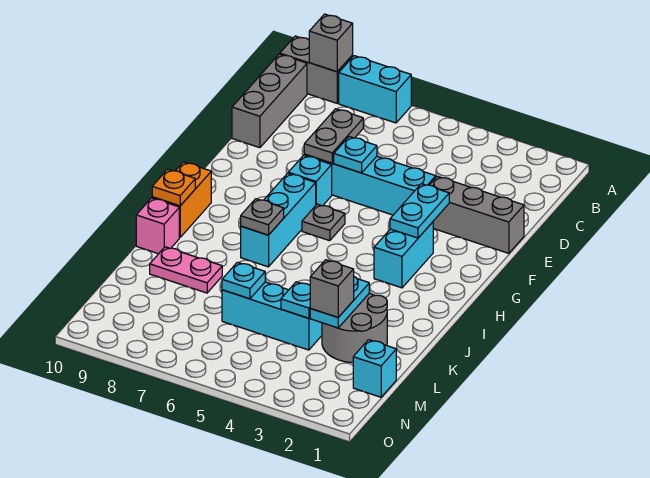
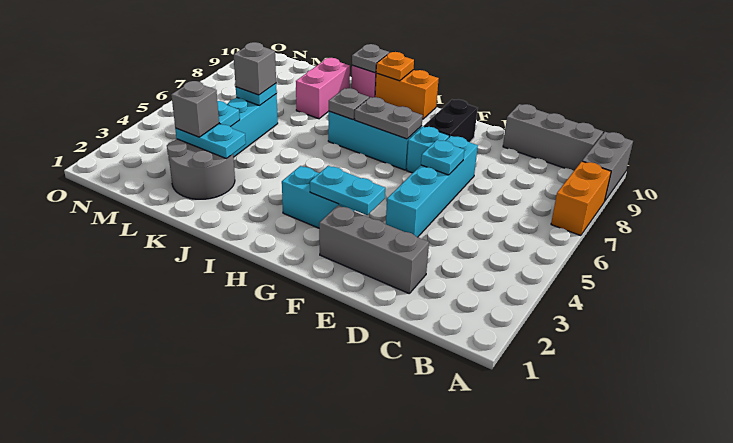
cyan brick A7:A8 level 1 -> orange brick A7:A8 level 1
grey brick A9 level 2 -> grey brick L6 level 3
grey plate D7:E7 level 2 -> grey plate G7:H7 level 2
grey brick E1:E3 level 1 -> grey brick D2:F2 level 1
none -> black brick F8:F9 level 1
grey plate G6 level 1 -> grey plate J10 level 2
pink plate K8:K9 level 1 -> pink brick K8:K9 level 1
cyan brick M1 level 1 -> none

